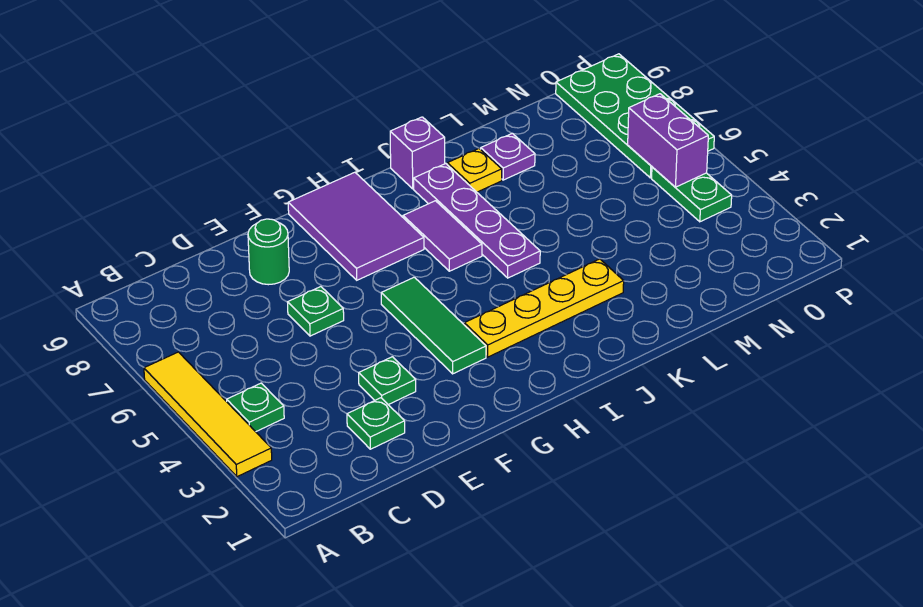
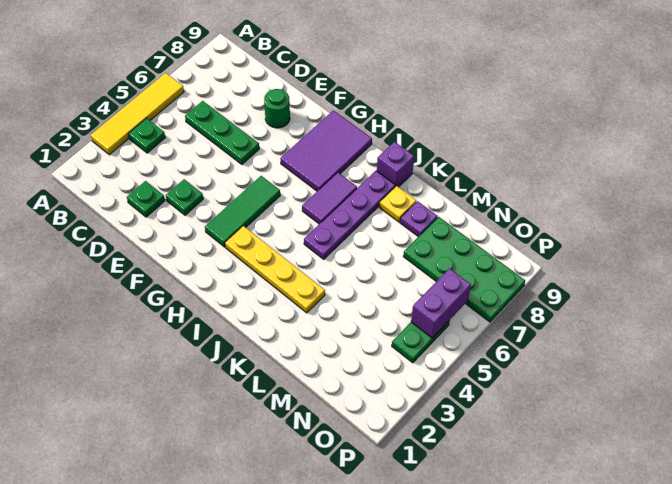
green plate E6 level 1 -> green plate C6:E6 level 1
green plate O6:P9 level 1 -> green plate M7:P8 level 1

